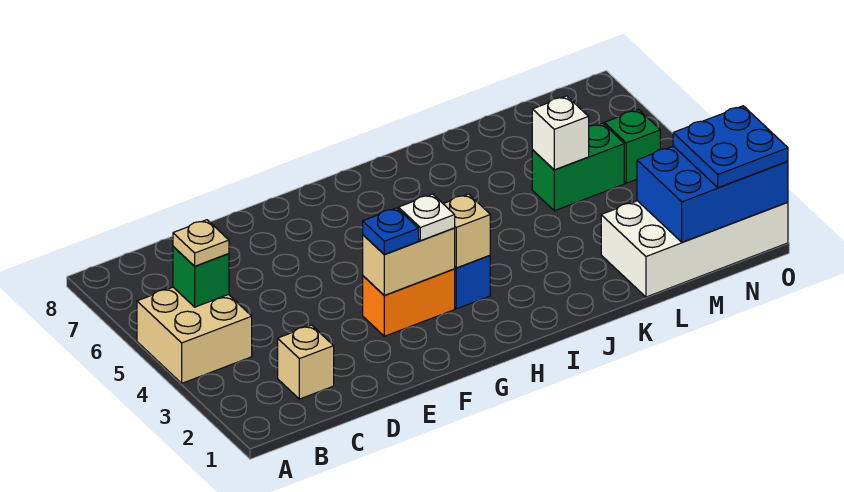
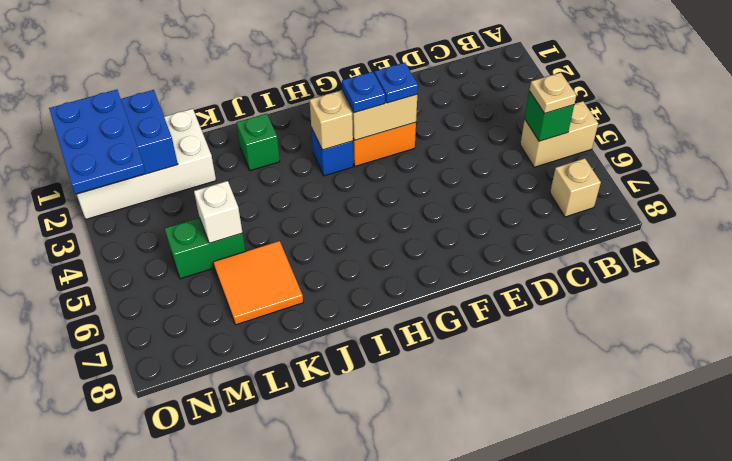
tan brick A4:B5 level 1 -> tan brick A5:B5 level 1
tan brick C2 level 1 -> tan brick B7 level 1
white plate G3 level 3 -> blue plate G3 level 3
none -> orange tile K6:L7 level 1
blue plate N1:O2 level 3 -> blue plate N1:O3 level 3
green brick N5 level 1 -> green brick J2 level 1

